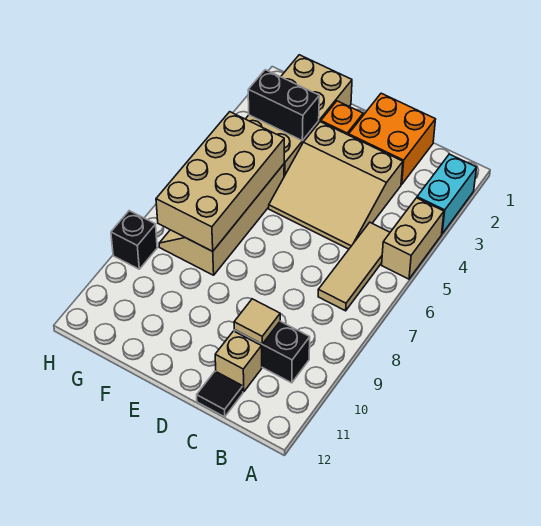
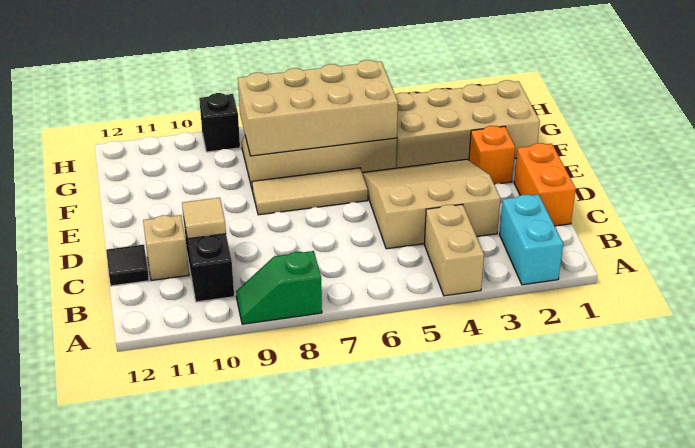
cyan brick A2:A3 level 1 -> cyan brick A2:B2 level 1
tan brick A4:A5 level 1 -> tan brick A4:B4 level 1
none -> green slope A8:A9 level 1 top 8
tan tile B5:B7 level 1 -> tan tile E6:E8 level 1
orange brick C1:D2 level 1 -> orange brick C1:D1 level 1
tan slope C3:E5 level 1 top 3 -> tan slope C3:E5 level 1 top C
black brick F3:G3 level 2 -> none

